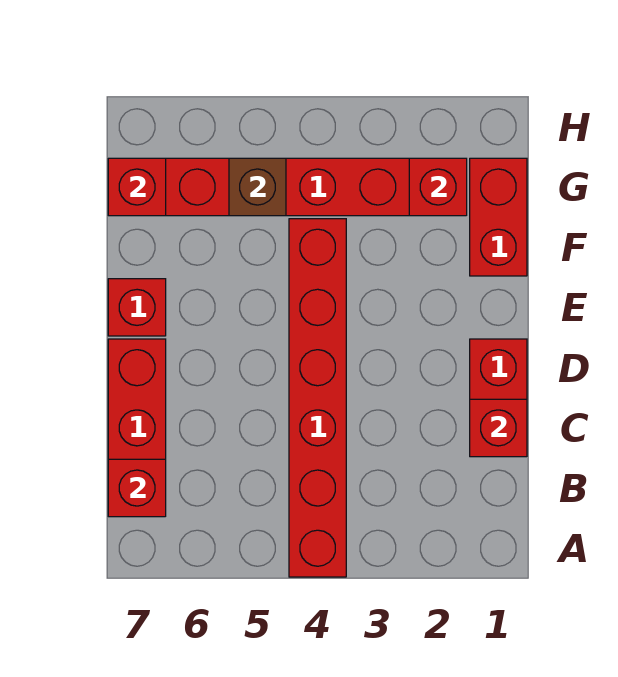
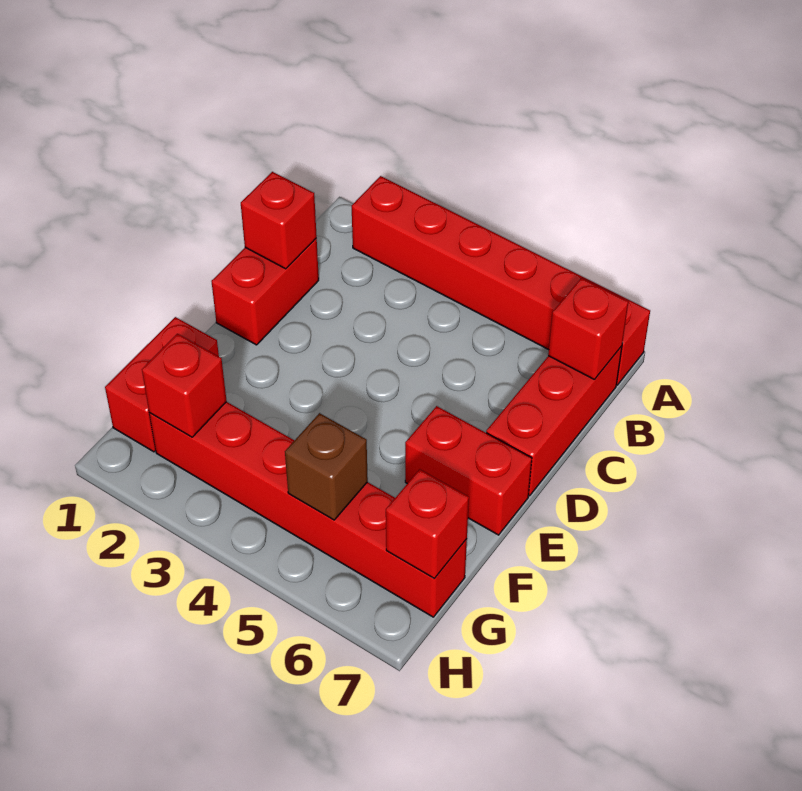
red brick A4:F4 level 1 -> red brick A2:A7 level 1
red brick E7 level 1 -> red brick E6:E7 level 1

